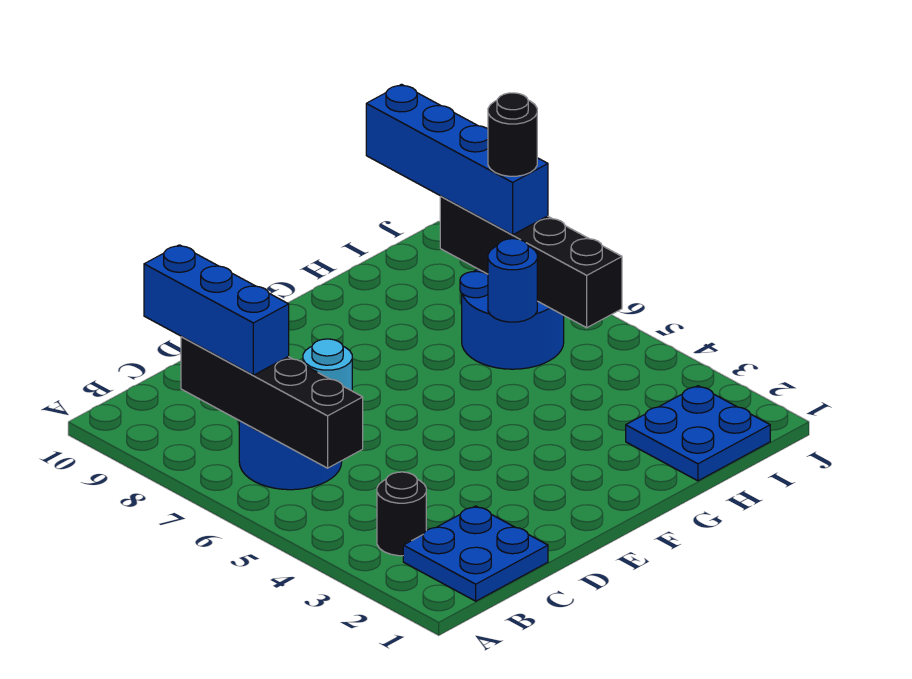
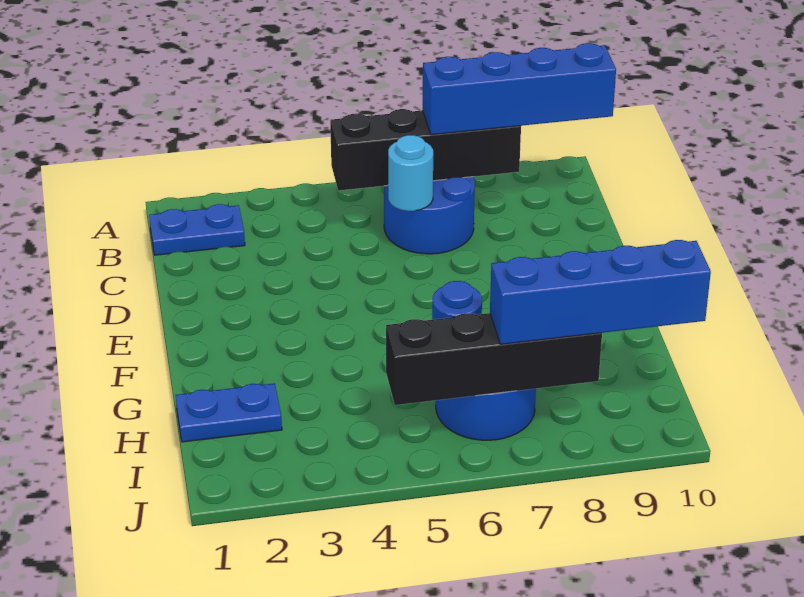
blue plate B1:C2 level 1 -> blue plate B1:B2 level 1
black round brick B3 level 1 -> none
blue brick B7:B9 level 3 -> blue brick B7:B10 level 3
blue plate H1:I2 level 1 -> blue plate H1:H2 level 1
black round brick I7 level 4 -> none

